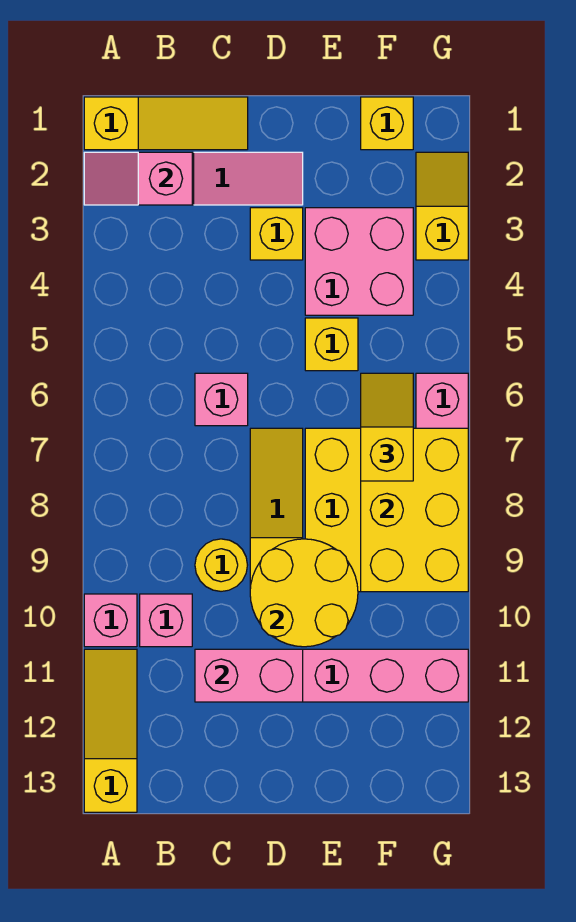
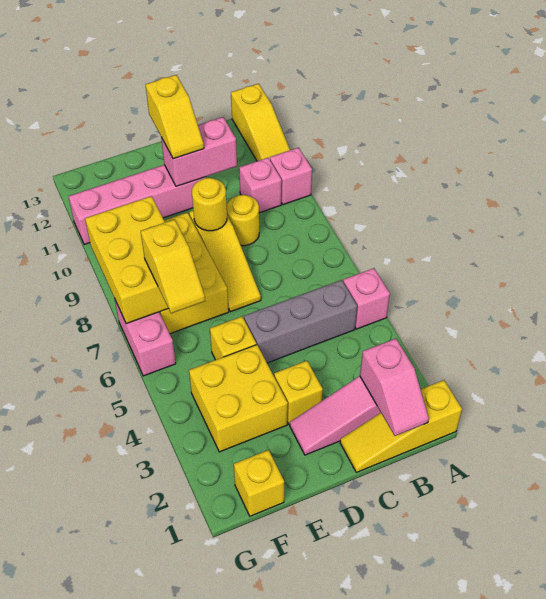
pink slope A2:B2 level 2 top B -> pink slope B1:B2 level 2 top 2
none -> grey brick B5:D5 level 1
pink brick C6 level 1 -> pink brick A5 level 1
yellow round brick D9:E10 level 2 -> yellow round brick D9 level 2
pink brick E3:F4 level 1 -> yellow brick E3:F4 level 1
yellow slope G2:G3 level 1 top 3 -> yellow slope D11:D12 level 3 top 12

